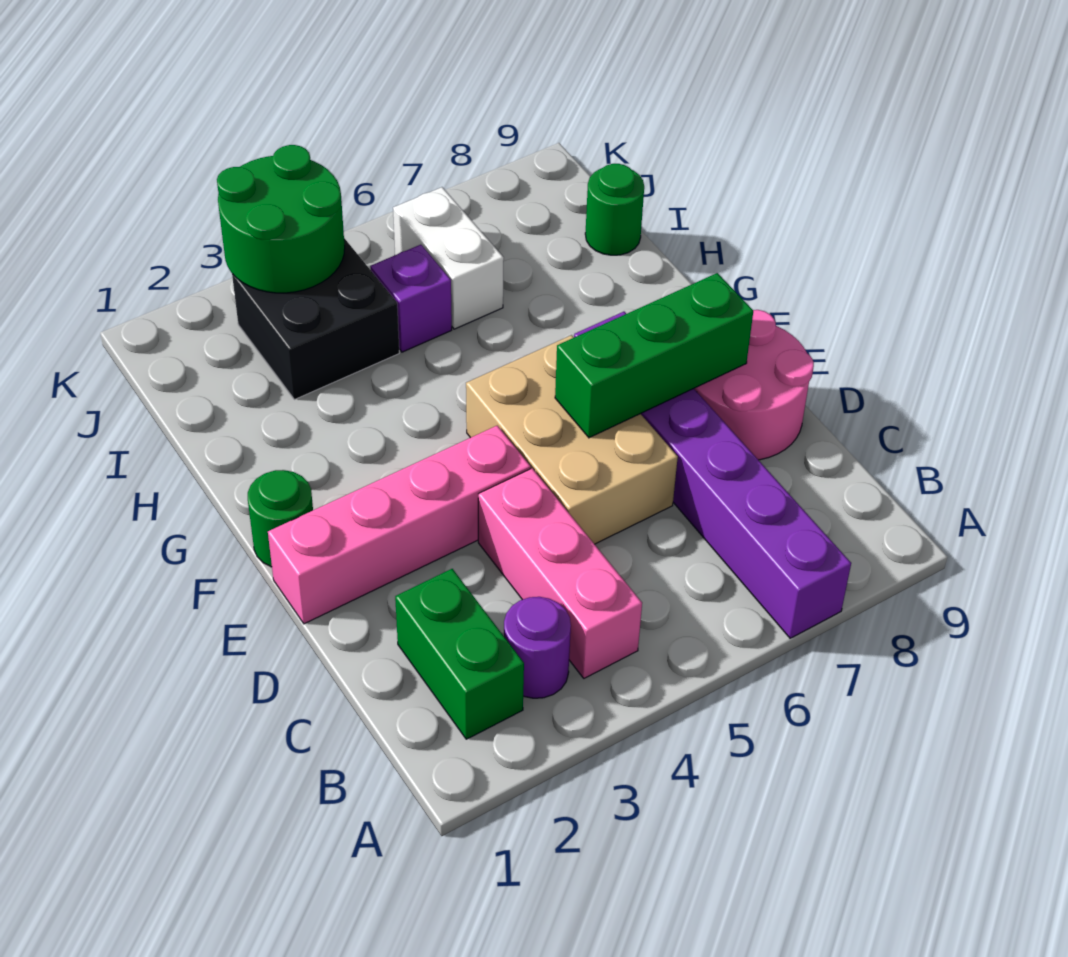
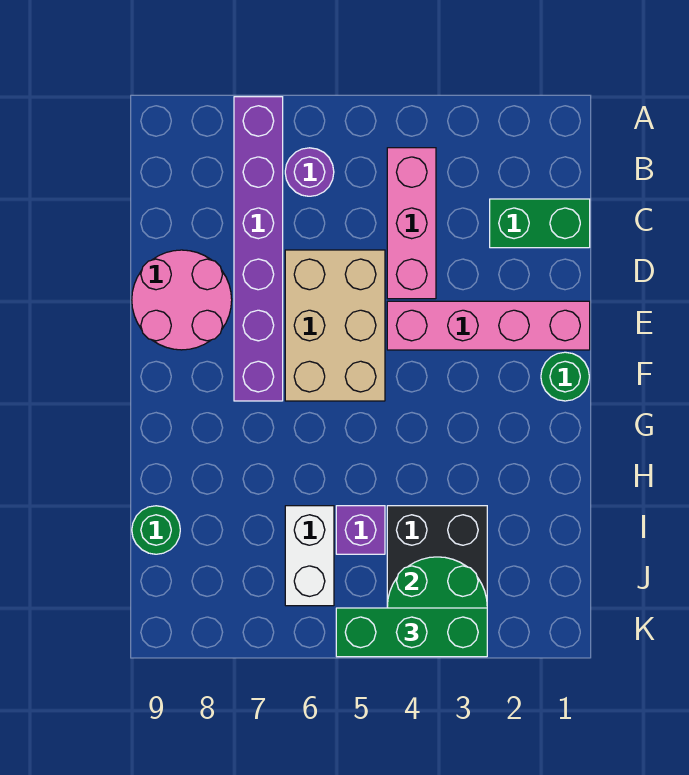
green brick B2:C2 level 1 -> green brick C1:C2 level 1
purple round brick B3 level 1 -> purple round brick B6 level 1
green brick E6:E8 level 2 -> green brick K3:K5 level 3

